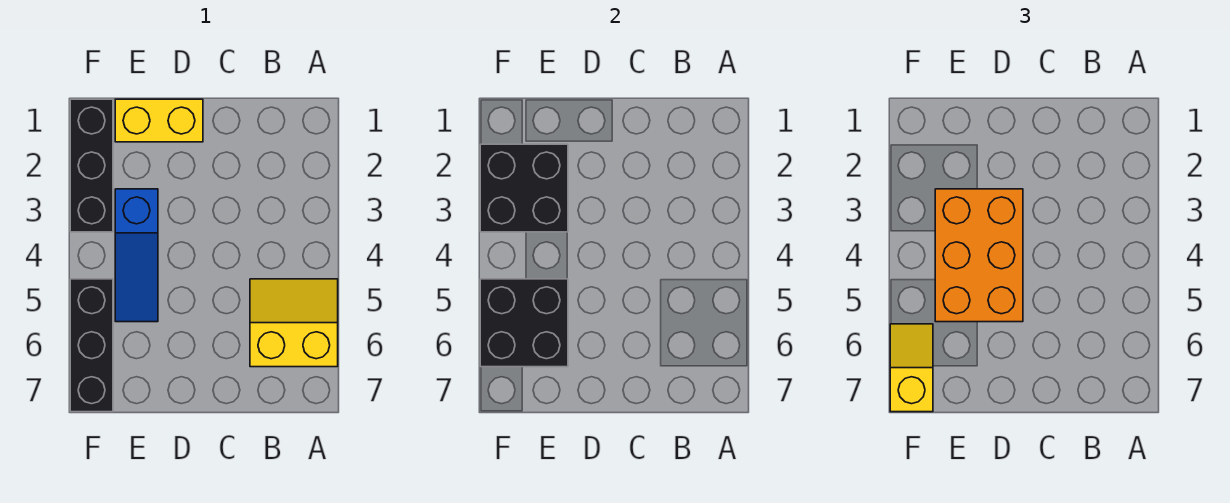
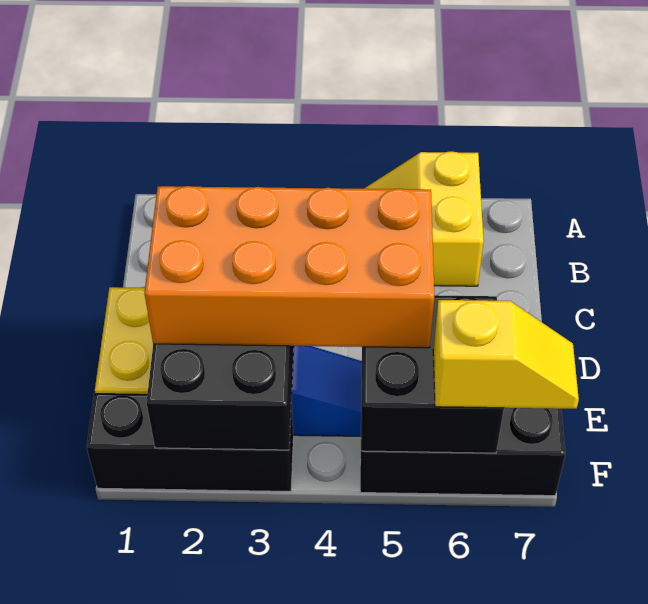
orange brick D3:E5 level 3 -> orange brick D2:E5 level 3
yellow slope F6:F7 level 3 top 7 -> yellow slope F6:F7 level 3 top 6

